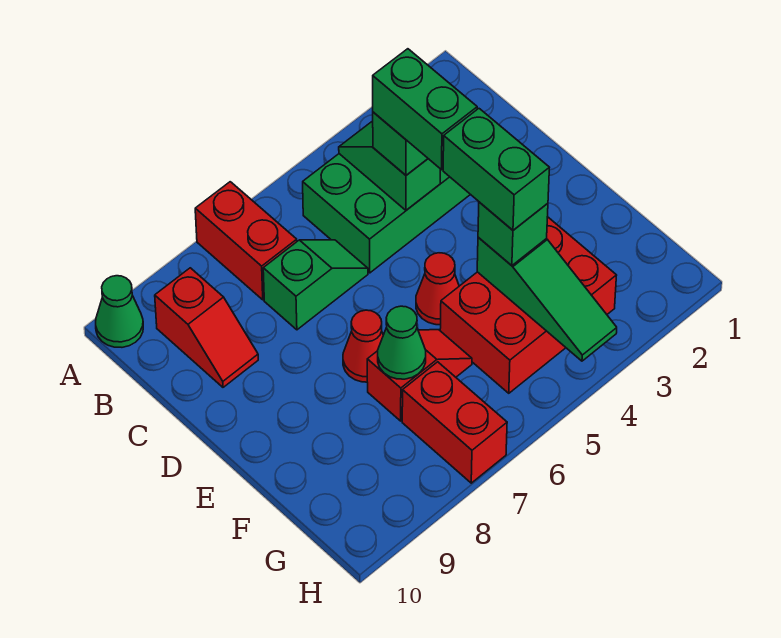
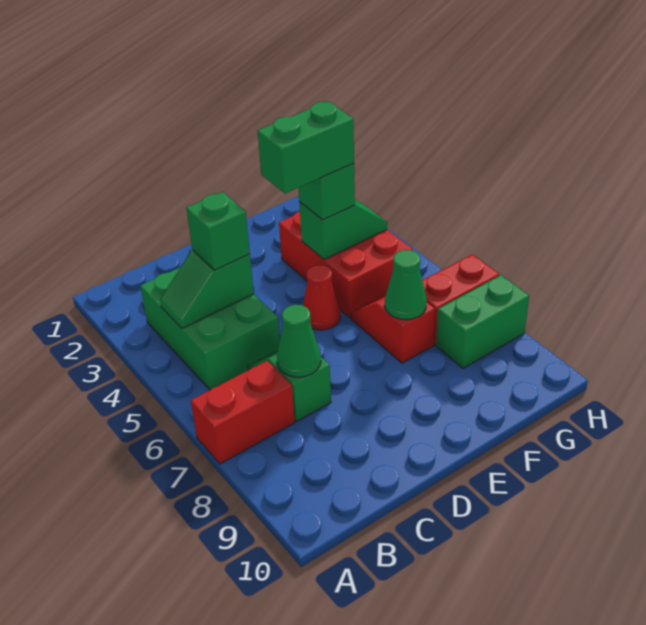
green cone A10 level 1 -> green cone C7 level 2
red slope B9:C9 level 1 top B -> none
green brick C4:D4 level 4 -> green brick G8:H8 level 1
red cone E7 level 1 -> none
green slope F4:H4 level 2 top F -> green slope F4:G4 level 2 top F

